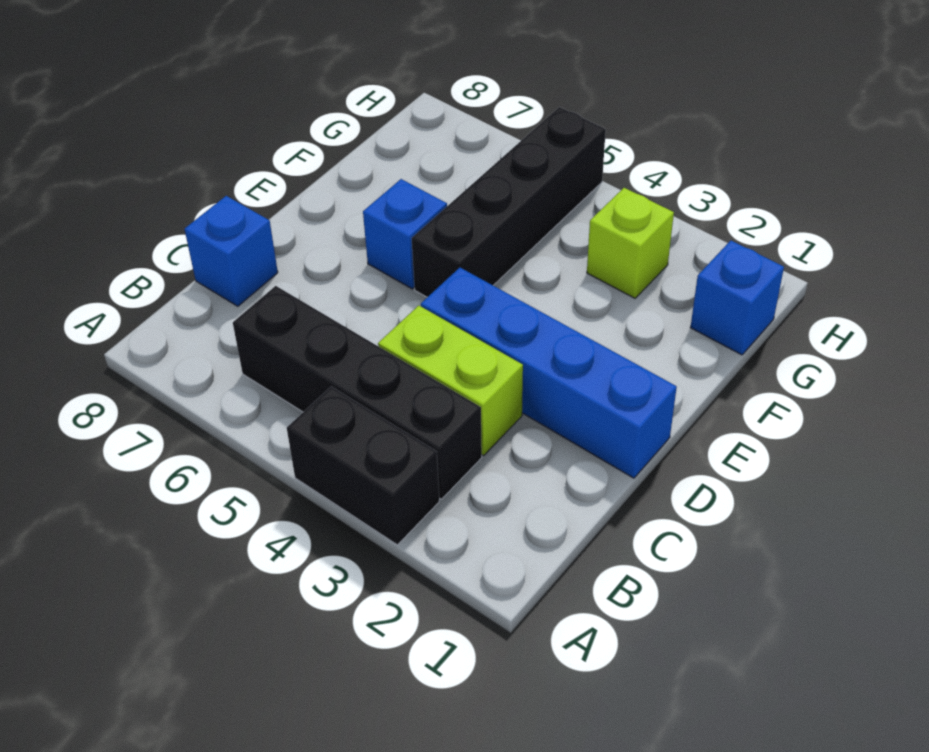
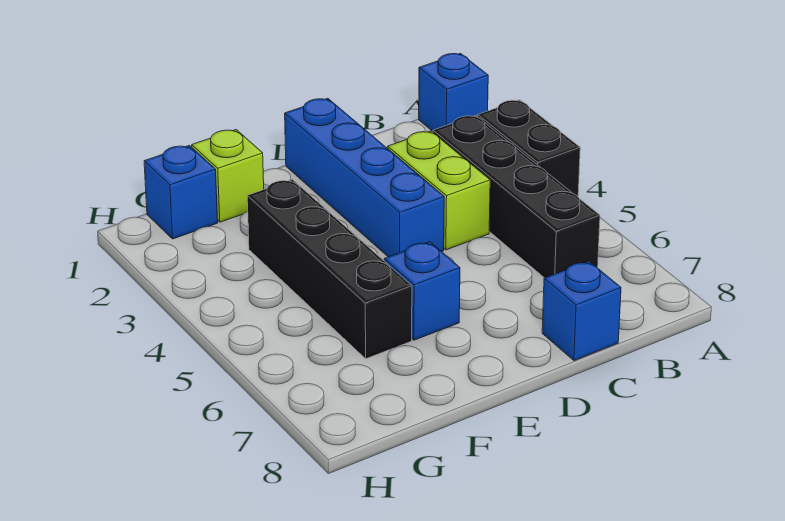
none -> blue brick A1 level 1
black brick E5:H5 level 1 -> black brick F3:F6 level 1
lime brick G3 level 1 -> lime brick F1 level 1

